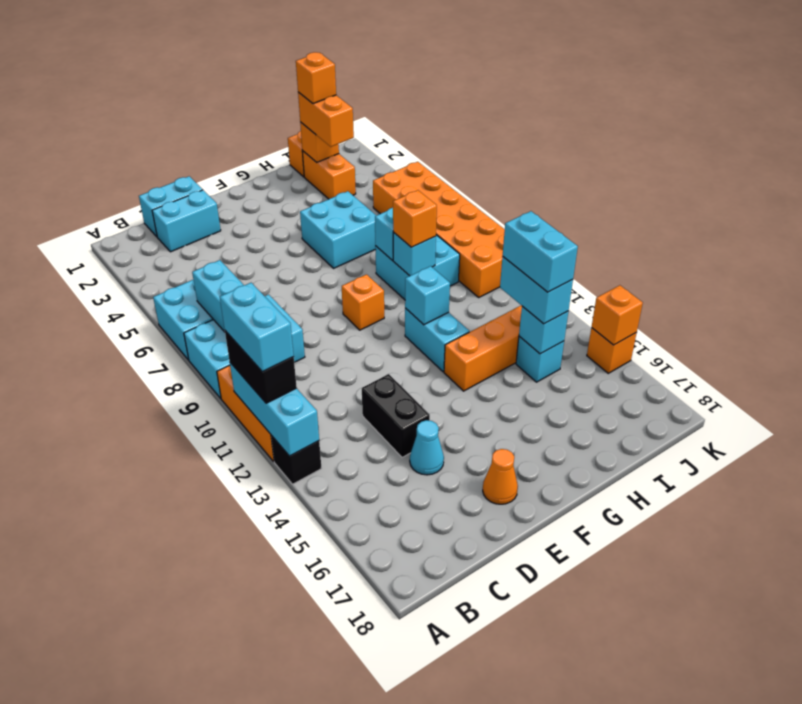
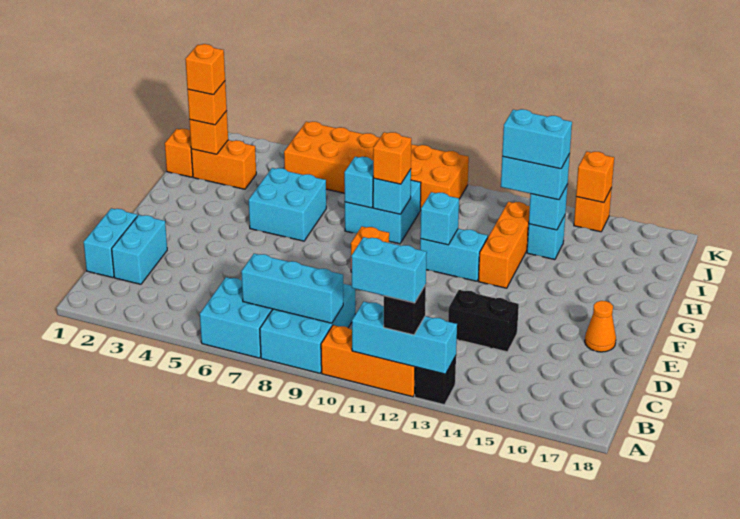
black brick A11:A12 level 3 -> black brick A12 level 3
cyan cone D15 level 1 -> none
orange brick I2:I3 level 3 -> orange brick I2 level 3

